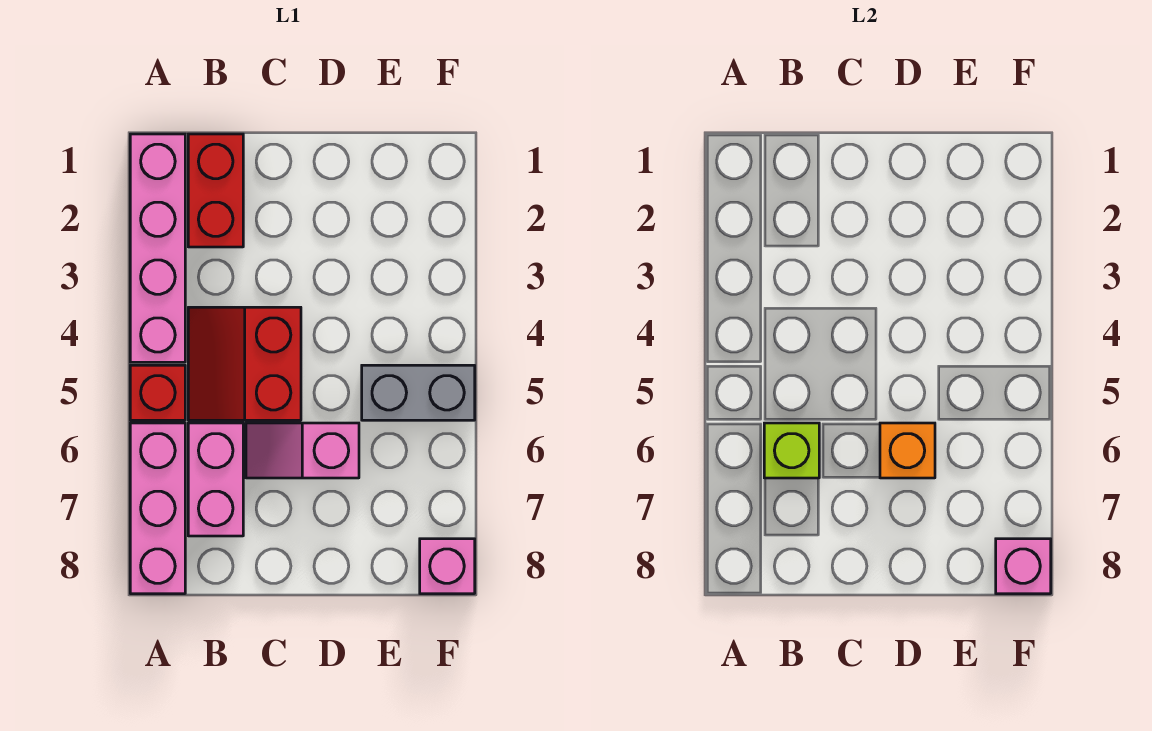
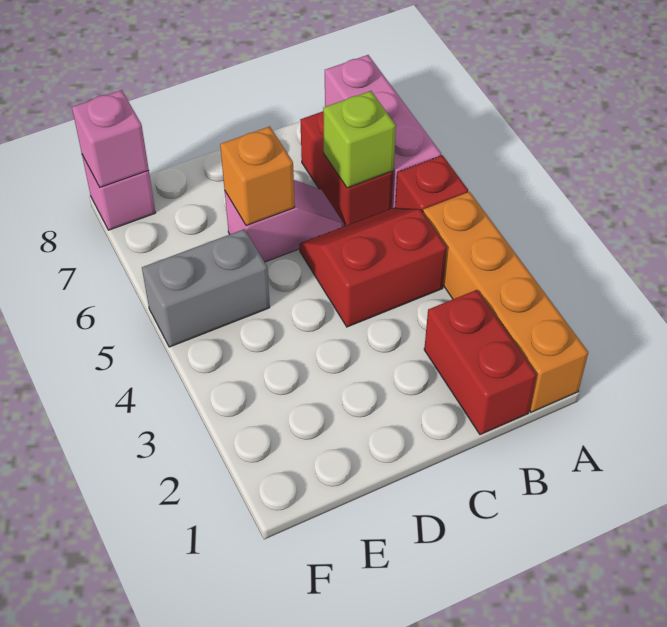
pink brick A1:A4 level 1 -> orange brick A1:A4 level 1
red slope B4:C5 level 1 top C -> red slope B4:C5 level 1 top 4
pink brick B6:B7 level 1 -> red brick B6:B7 level 1

